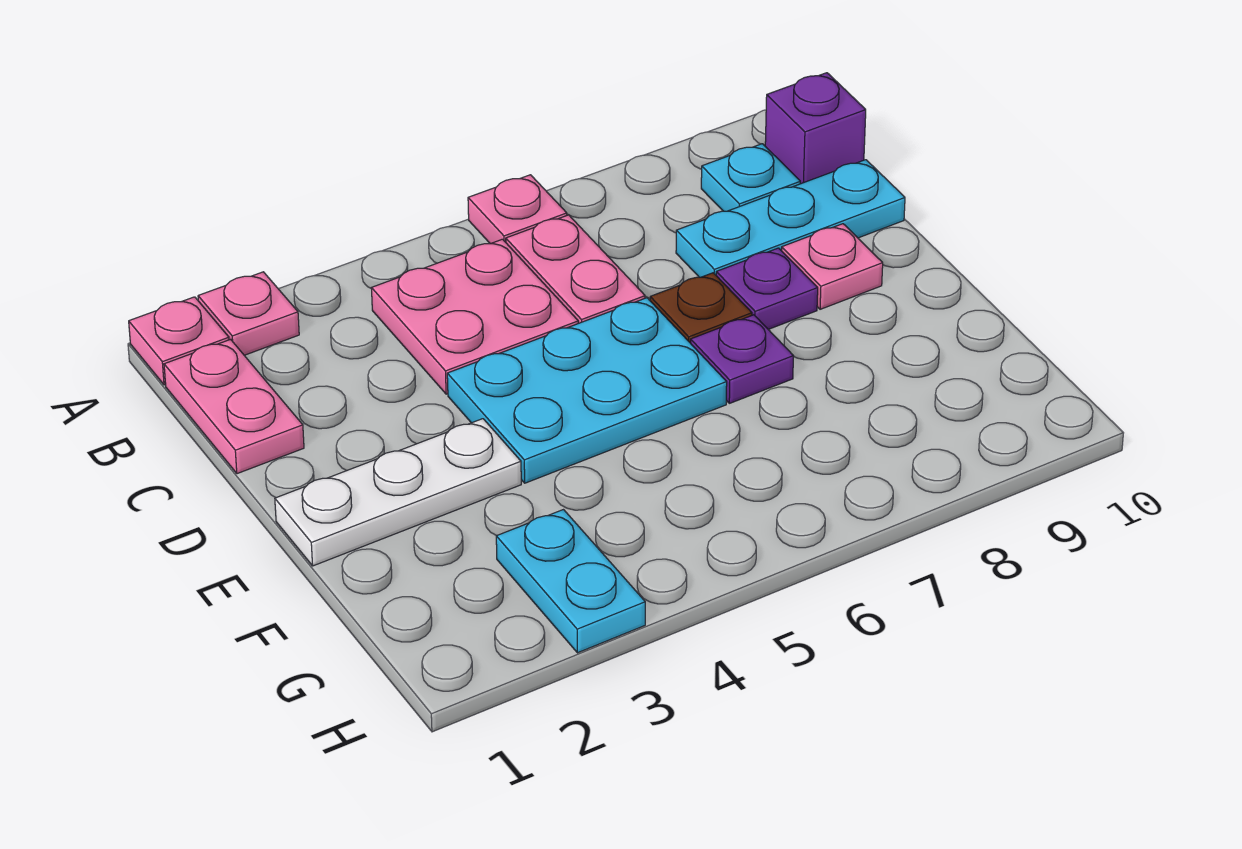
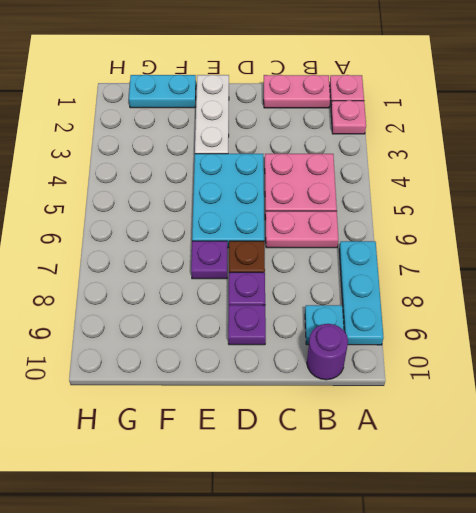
pink plate A6 level 1 -> none
purple brick B10 level 1 -> purple round brick B10 level 1
cyan plate C8:C10 level 1 -> cyan plate A7:A9 level 1
pink plate D9 level 1 -> purple plate D9 level 1
cyan plate G3:H3 level 1 -> cyan plate F1:G1 level 1

